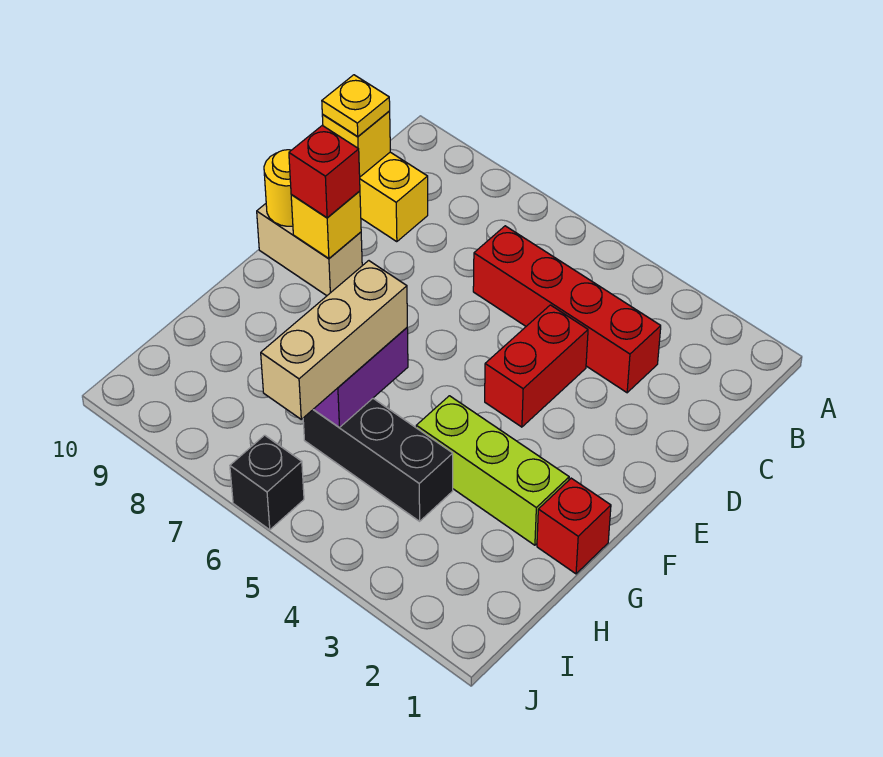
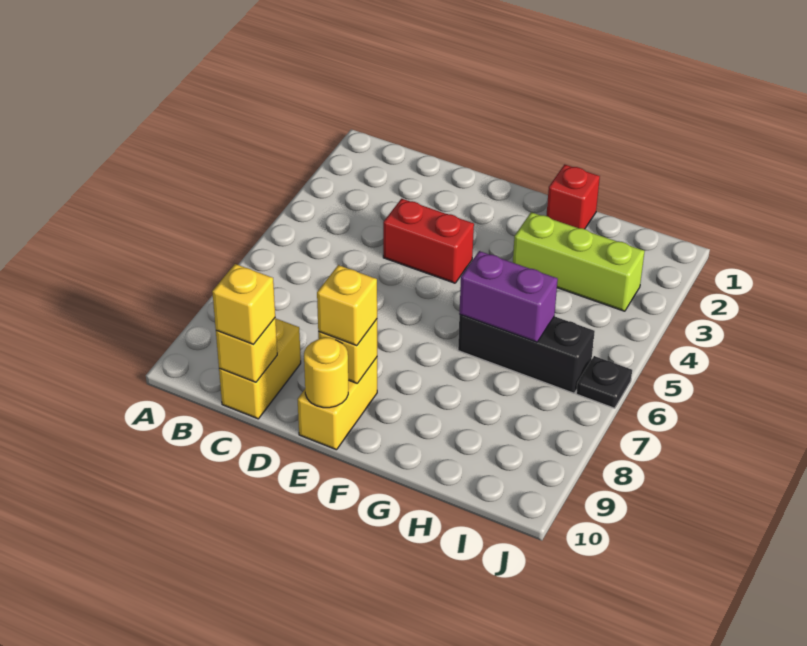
red brick C3:C6 level 1 -> none
yellow plate C10 level 3 -> yellow brick C10 level 3
tan brick E9:E10 level 1 -> yellow brick E9:E10 level 1
red brick E9 level 3 -> yellow brick E9 level 3
lime brick G2:G4 level 1 -> lime brick G3:I3 level 1
tan brick G6:I6 level 3 -> none
black brick H4:H6 level 1 -> black brick G6:I6 level 1
black brick J6 level 1 -> black plate J6 level 1

